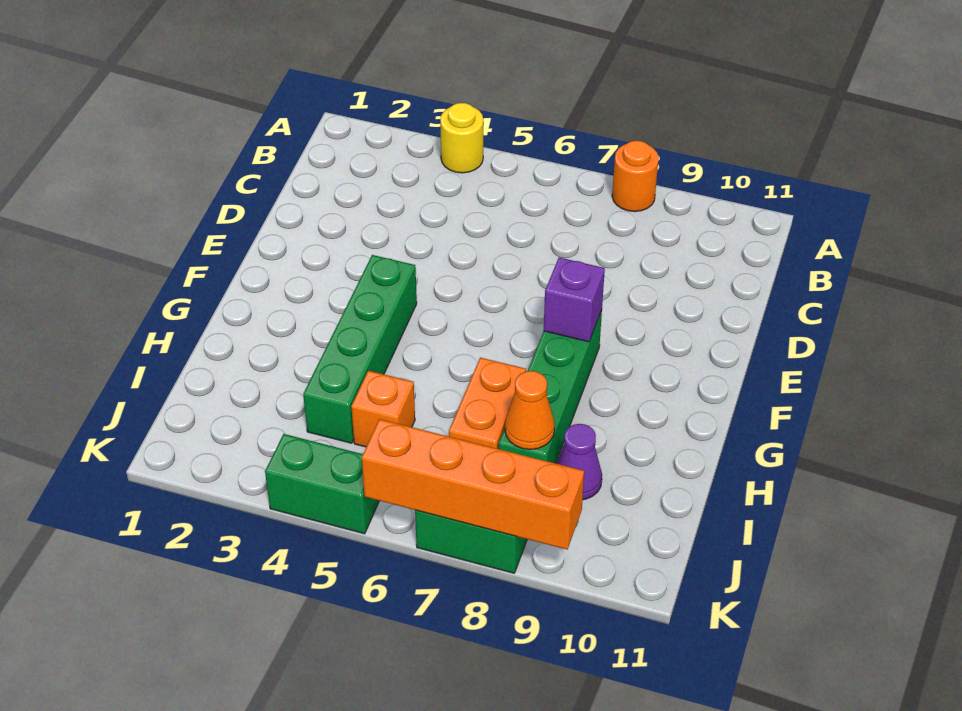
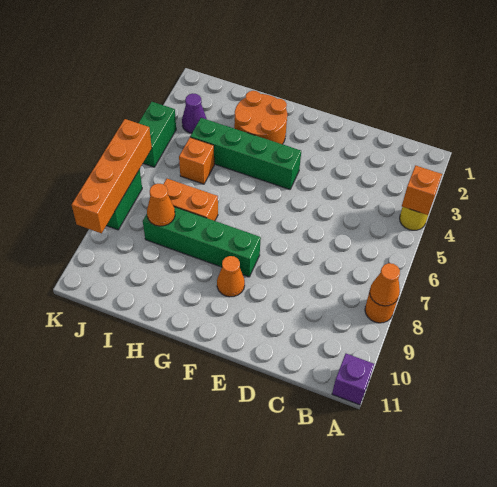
none -> orange brick A4 level 2
none -> orange cone A8 level 2
purple brick F8 level 2 -> purple brick A11 level 1
none -> orange cone F9 level 1
none -> orange round brick G2:H3 level 1
purple cone I9 level 1 -> purple cone J3 level 1

